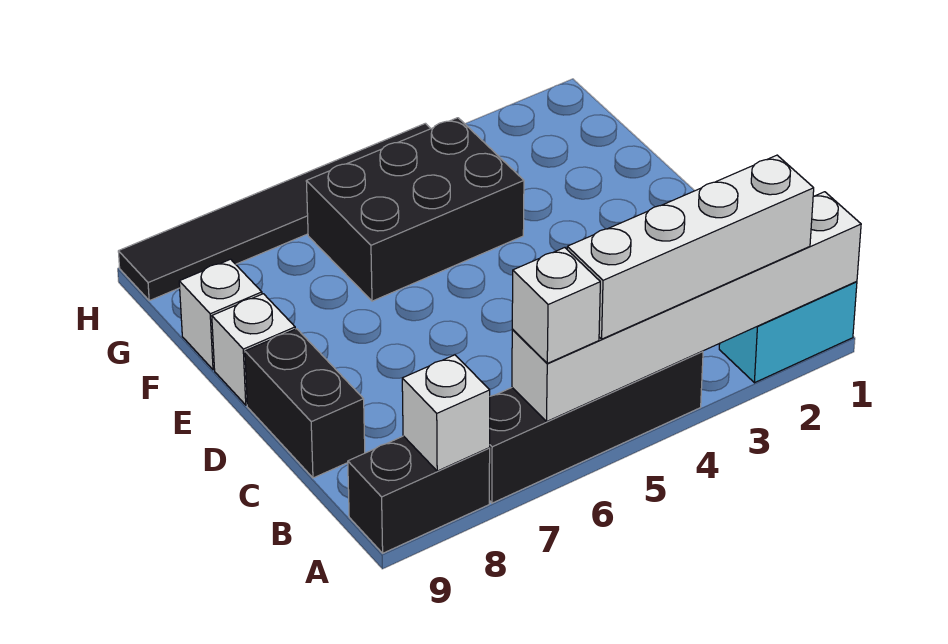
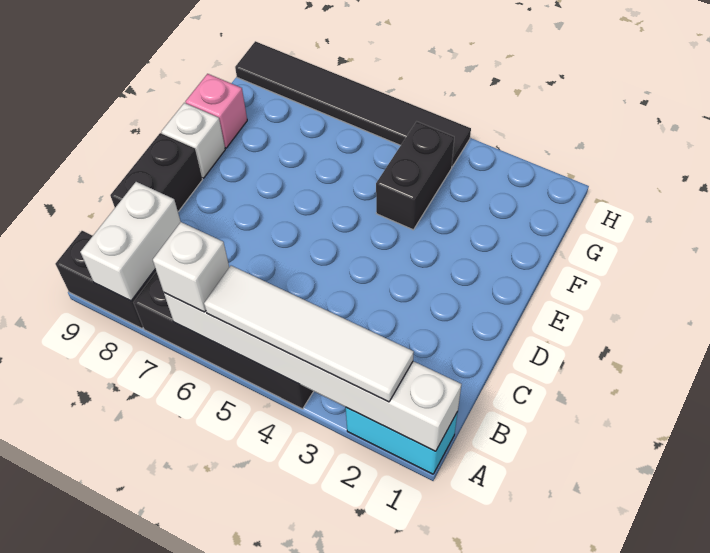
white brick A2:A5 level 3 -> white tile A2:A5 level 3
white brick A8 level 2 -> white brick A8:B8 level 2
black brick F4:G6 level 1 -> black brick F4:G4 level 1
white brick F9 level 1 -> pink brick F9 level 1

